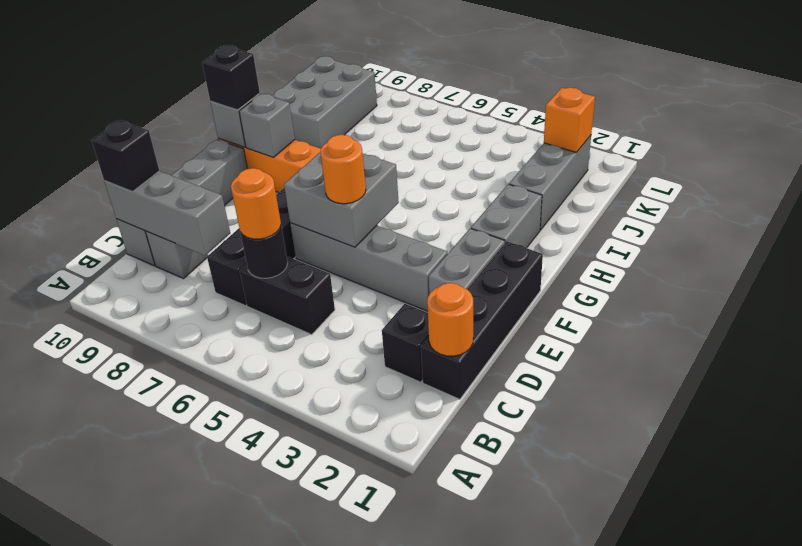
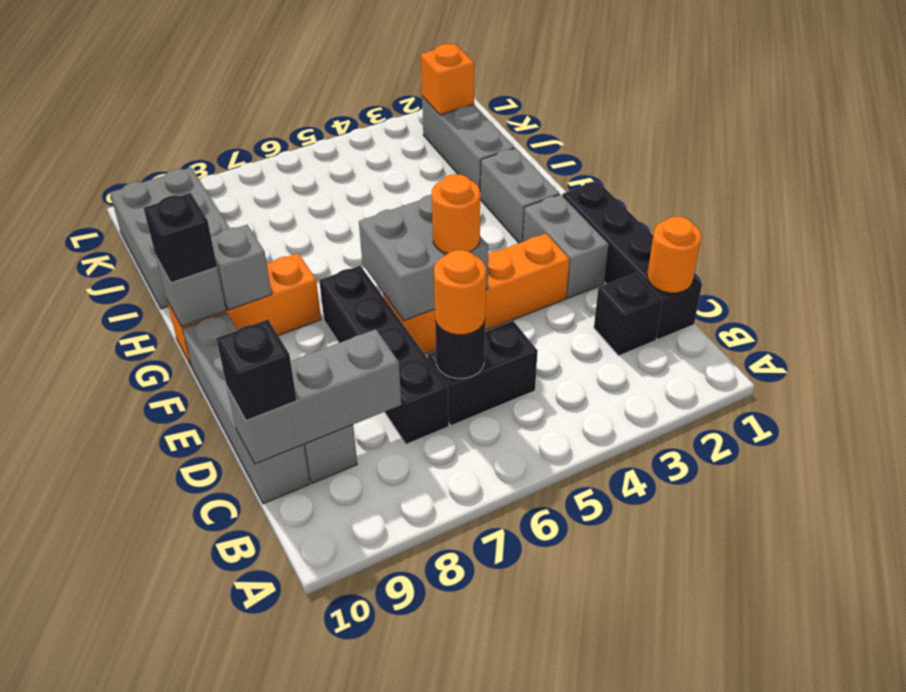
grey brick E3:E6 level 1 -> orange brick E3:E6 level 1

